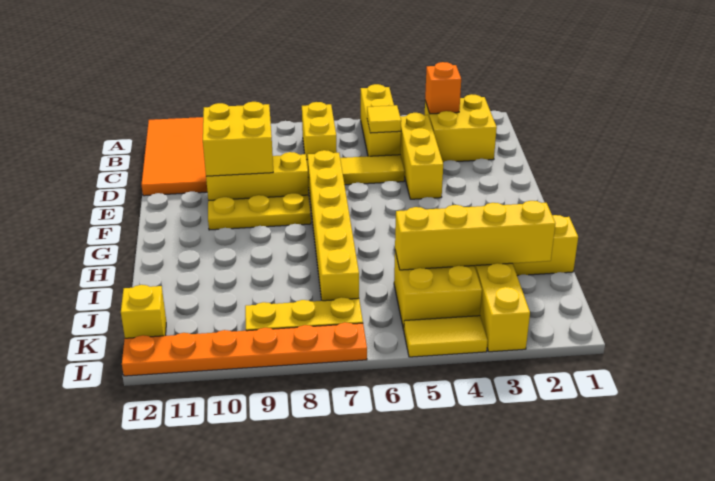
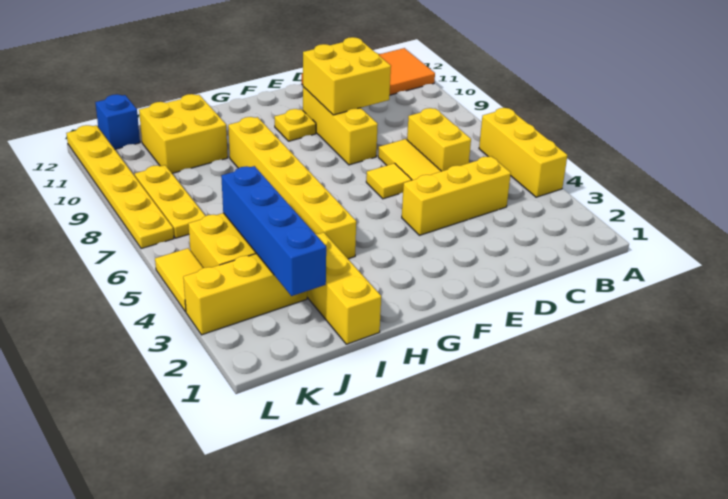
yellow brick A5:C5 level 1 -> yellow brick A4:A6 level 1
yellow brick B2:C3 level 1 -> yellow brick I10:J11 level 1
orange brick B3 level 2 -> none
yellow brick B7:C7 level 1 -> yellow brick C6:C7 level 1
yellow tile C5 level 2 -> yellow tile E6 level 1
yellow brick E7:J7 level 1 -> yellow brick H4:H9 level 1
yellow plate F8:F10 level 1 -> yellow plate F10 level 1
yellow brick J2:J5 level 2 -> blue brick J2:J5 level 2
yellow brick K12 level 1 -> blue brick K12 level 1
orange plate L7:L12 level 1 -> yellow plate L7:L12 level 1

